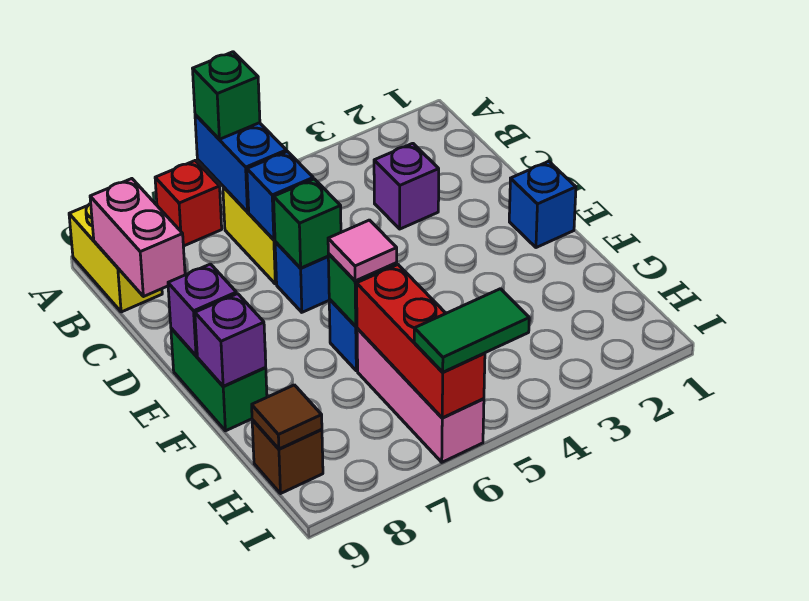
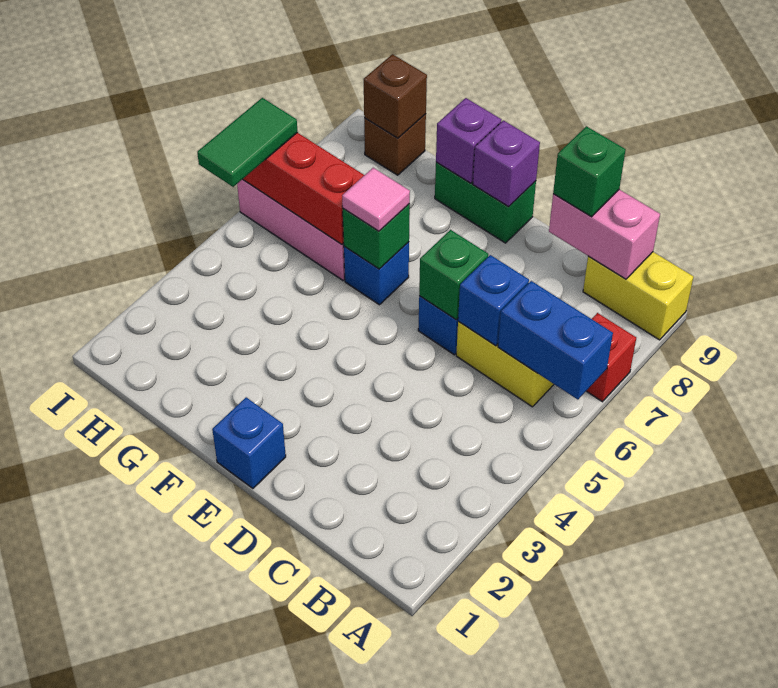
green brick A6 level 3 -> green brick C9 level 3
purple brick C3 level 1 -> none
brown tile H9 level 2 -> brown brick H9 level 2

